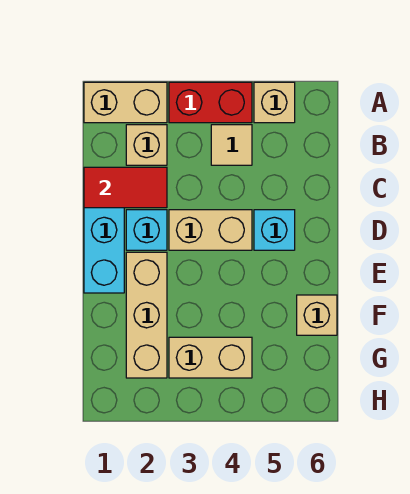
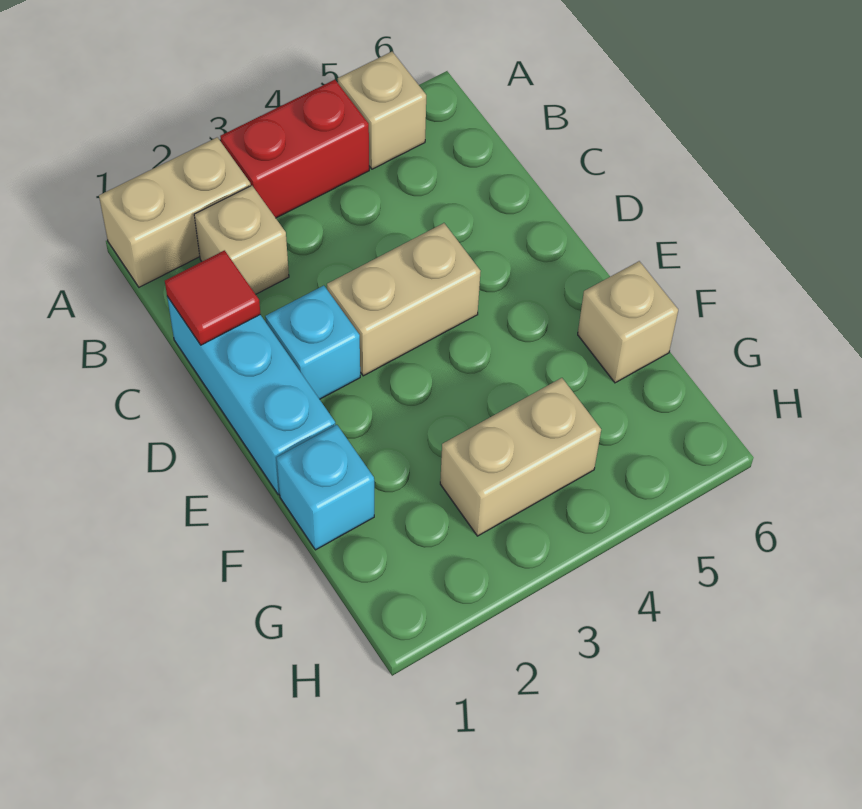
tan tile B4 level 1 -> none
red tile C1:C2 level 2 -> red tile C1 level 2
cyan brick D5 level 1 -> cyan brick F1 level 1
tan brick E2:G2 level 1 -> none

